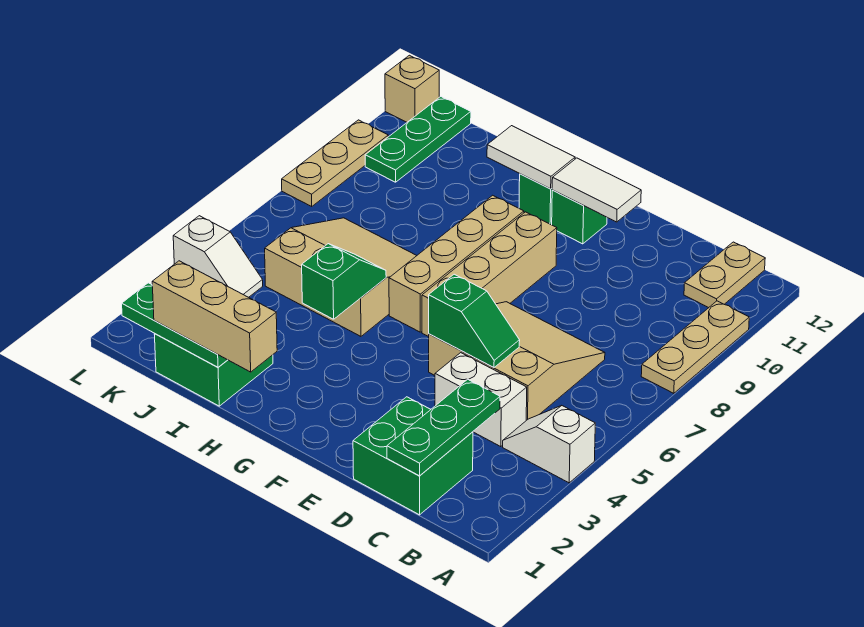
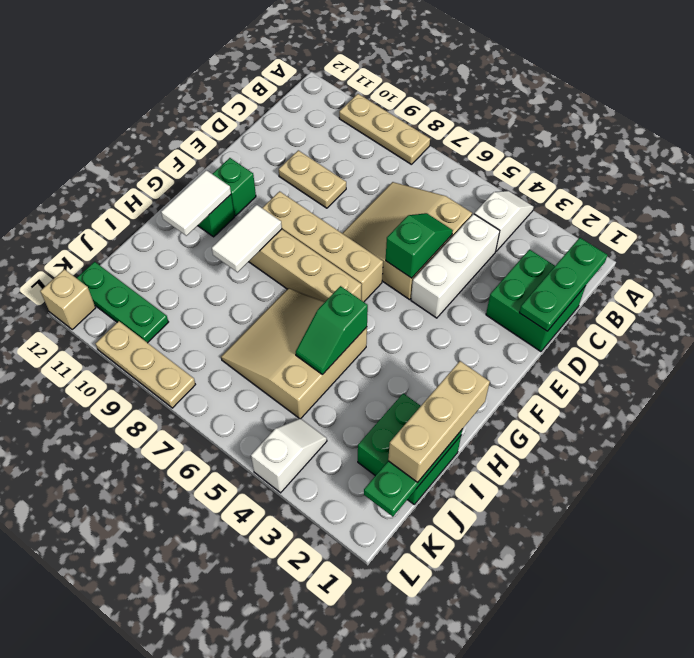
white slope A4:B4 level 1 top A -> white slope A4:B4 level 1 top B
tan plate B11:B12 level 1 -> tan plate D9:D10 level 1
green plate C1:C3 level 2 -> green plate B1:D1 level 2
white brick C4:D4 level 1 -> white brick C4:E4 level 1
white tile E11:F11 level 2 -> white tile G9:H9 level 2
green slope H4:H5 level 2 top 4 -> green slope H5:I5 level 2 top H

